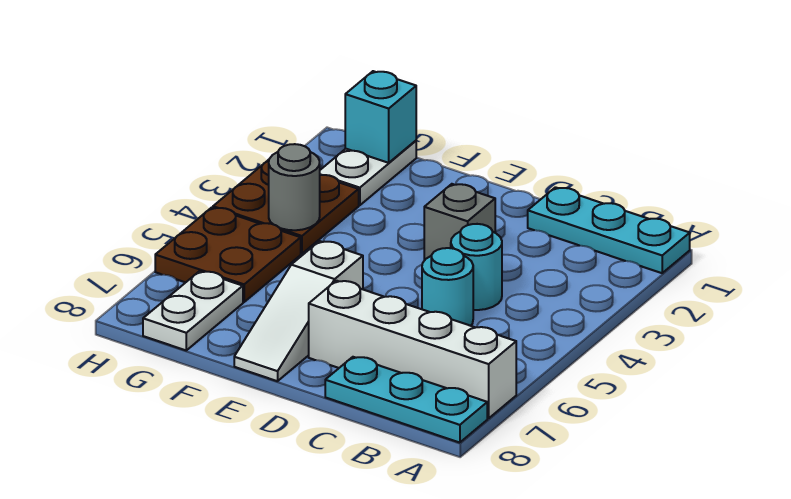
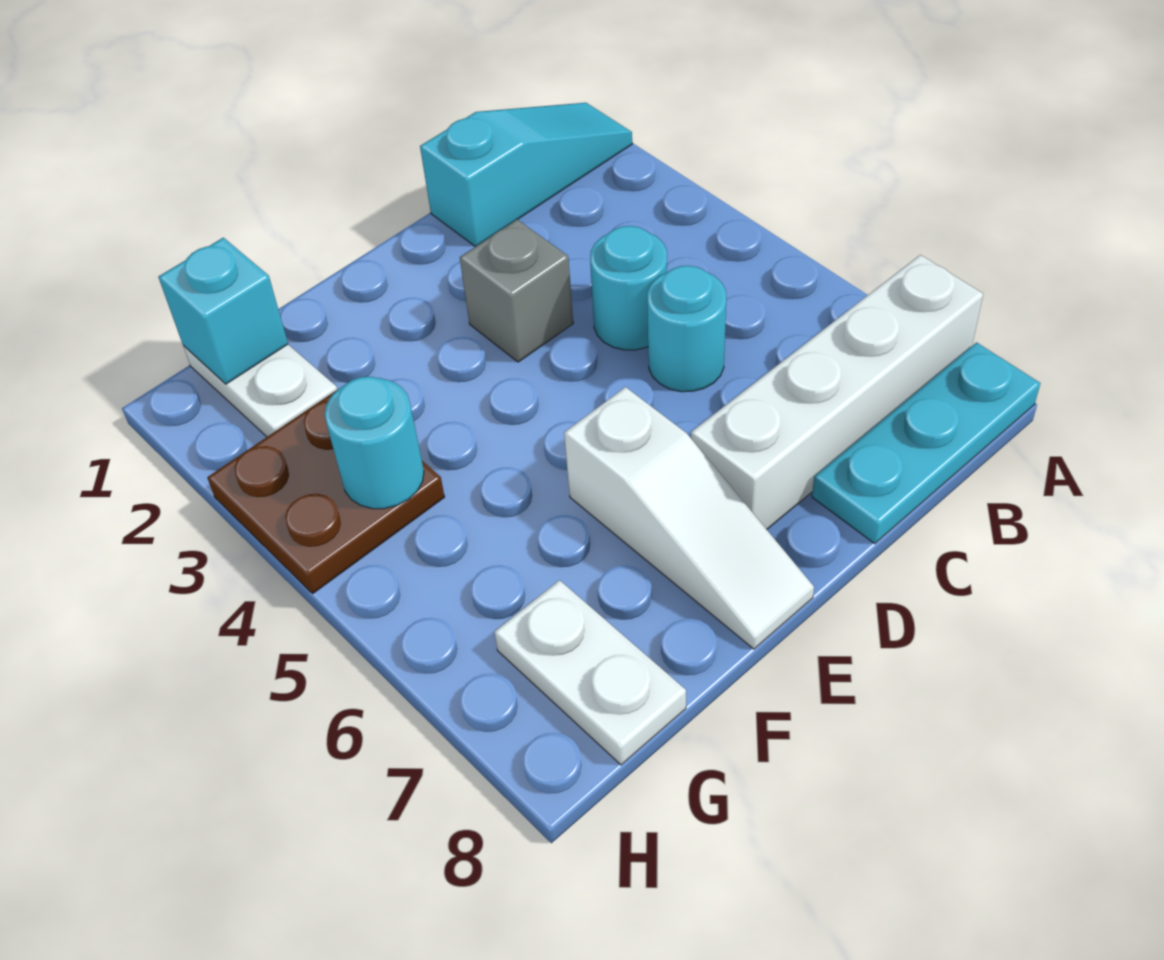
cyan plate A1:C1 level 1 -> cyan slope A1:C1 level 1 top C
grey round brick G4 level 2 -> cyan round brick G4 level 2
brown plate G5:H6 level 1 -> none

